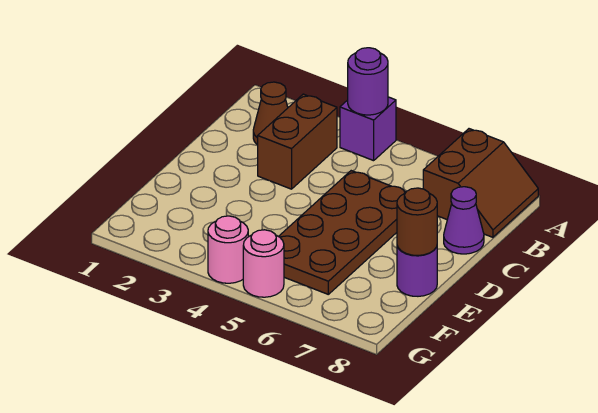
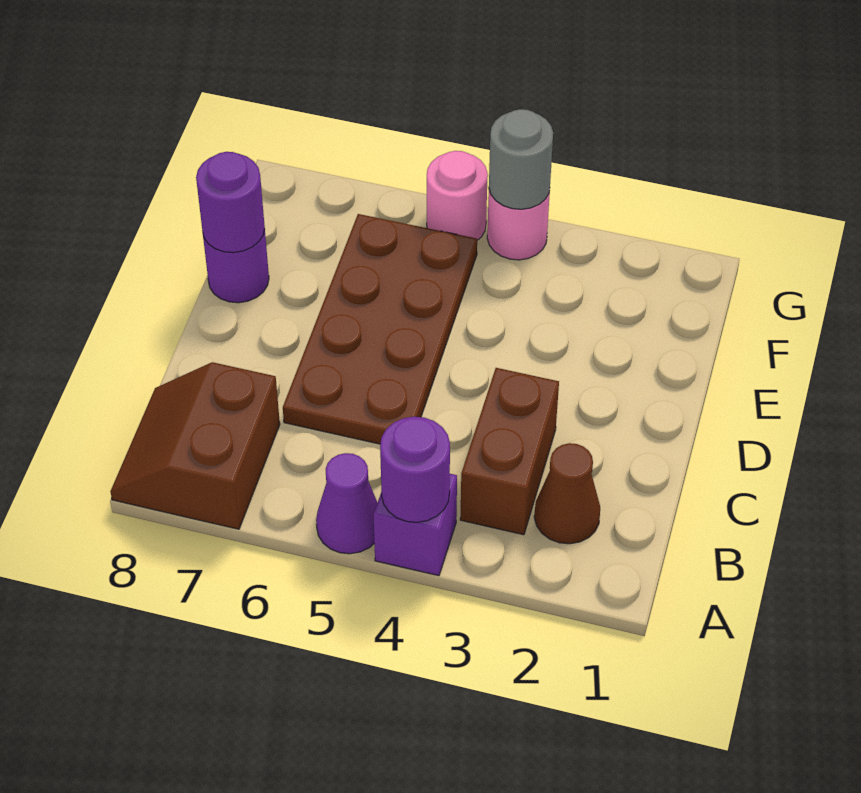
purple cone C8 level 1 -> purple cone A5 level 1
brown round brick E8 level 2 -> purple round brick E8 level 2
none -> grey round brick G4 level 2

